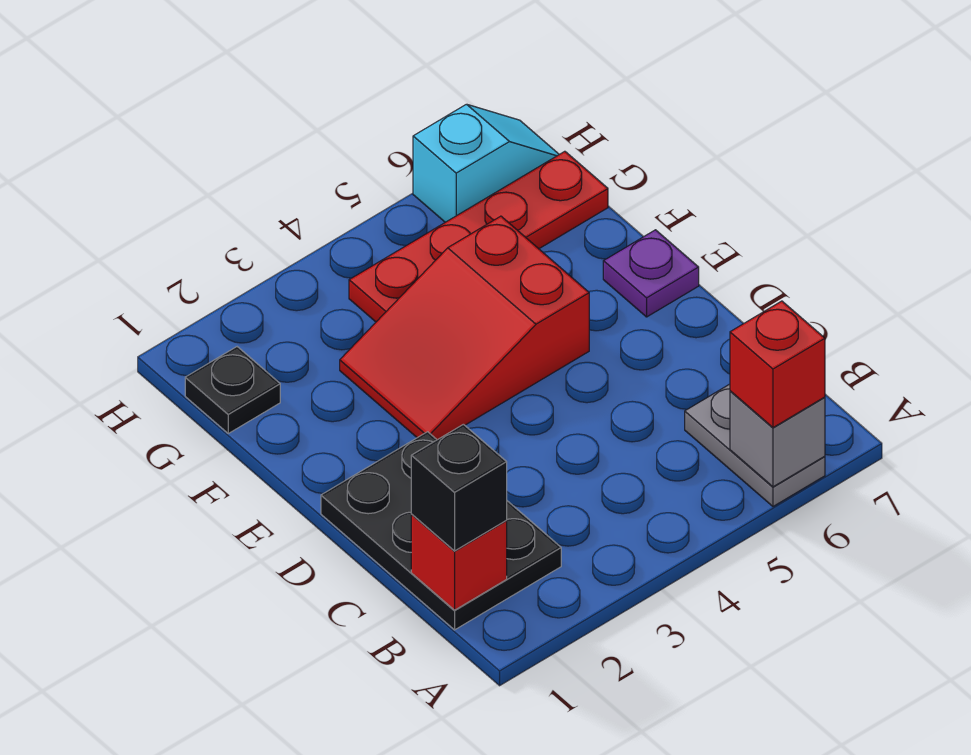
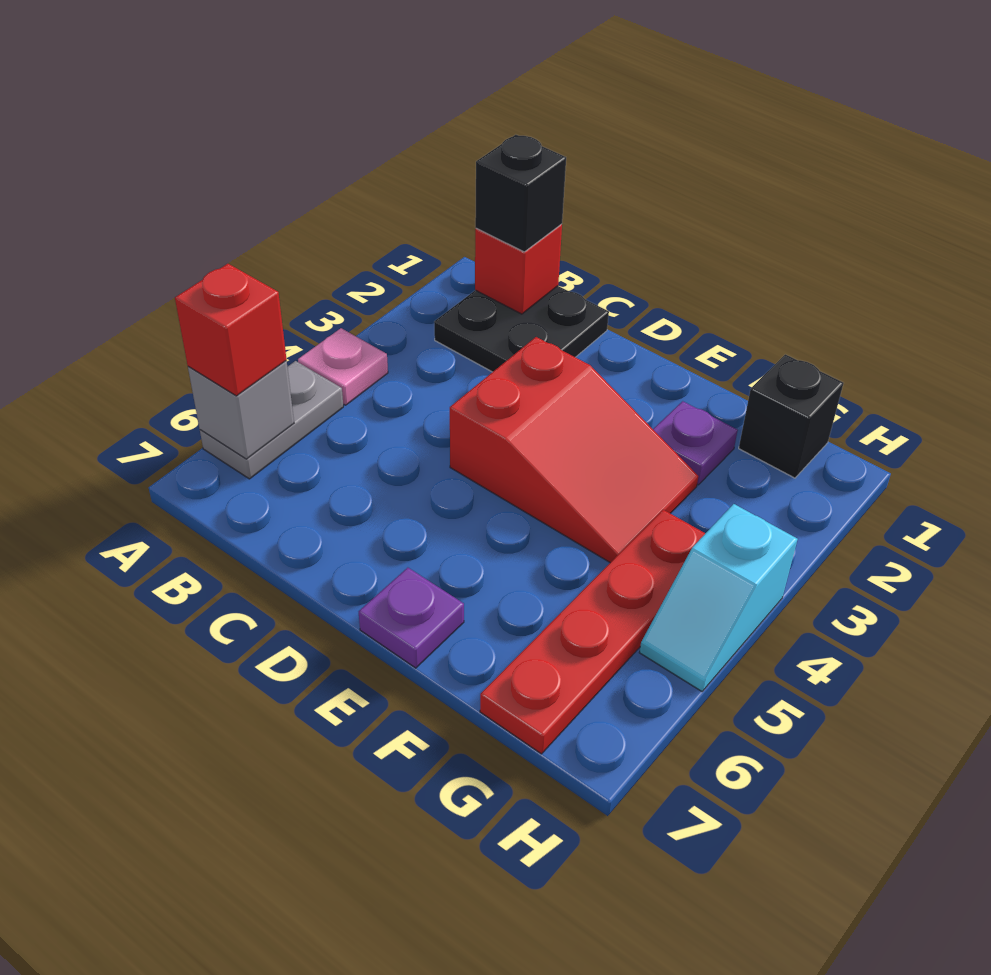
none -> pink plate A4 level 1
grey plate A6:B6 level 1 -> grey plate A5:A6 level 1
black plate B1:D2 level 1 -> black plate B1:C2 level 1
red slope E3:F5 level 1 top 5 -> red slope D3:F4 level 1 top D
none -> purple plate F2 level 1
black plate G1 level 1 -> black brick G1 level 1
cyan slope H6:H7 level 1 top 6 -> cyan slope H4:H5 level 1 top 4

